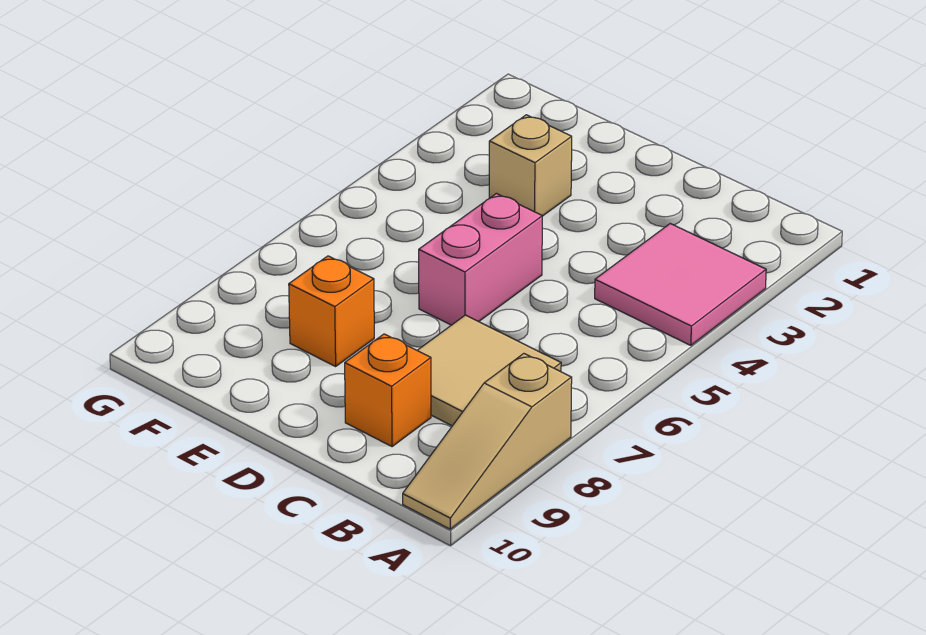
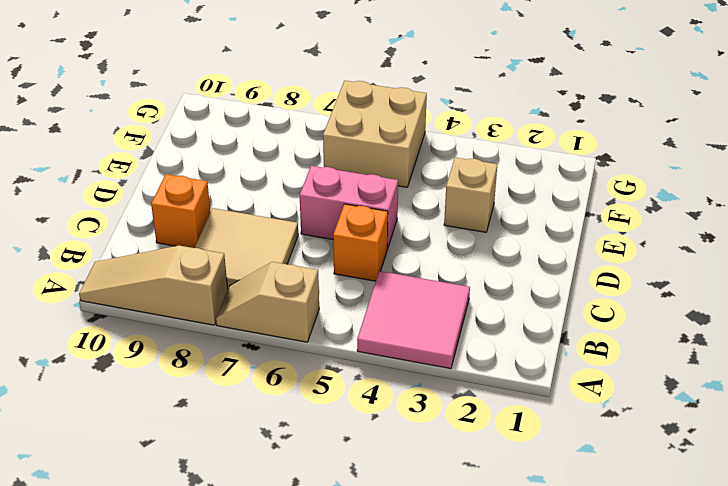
none -> tan slope A6:A7 level 1 top 6
orange brick E8 level 1 -> orange brick C5 level 1
none -> tan brick F5:G6 level 1

